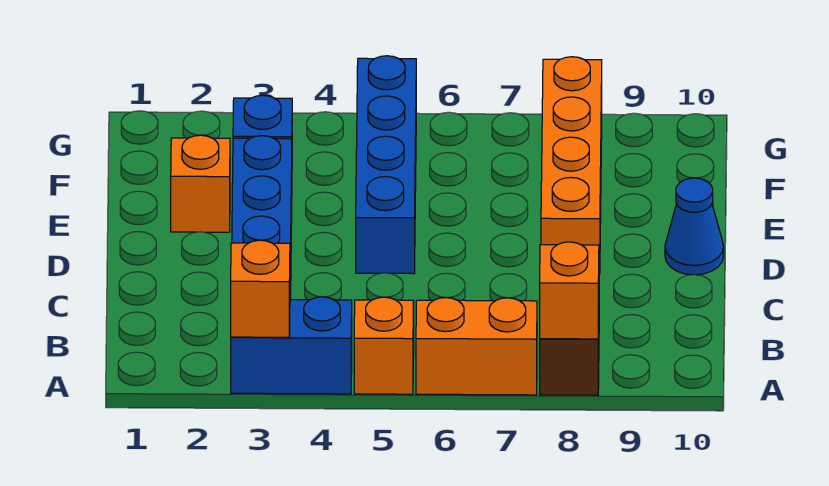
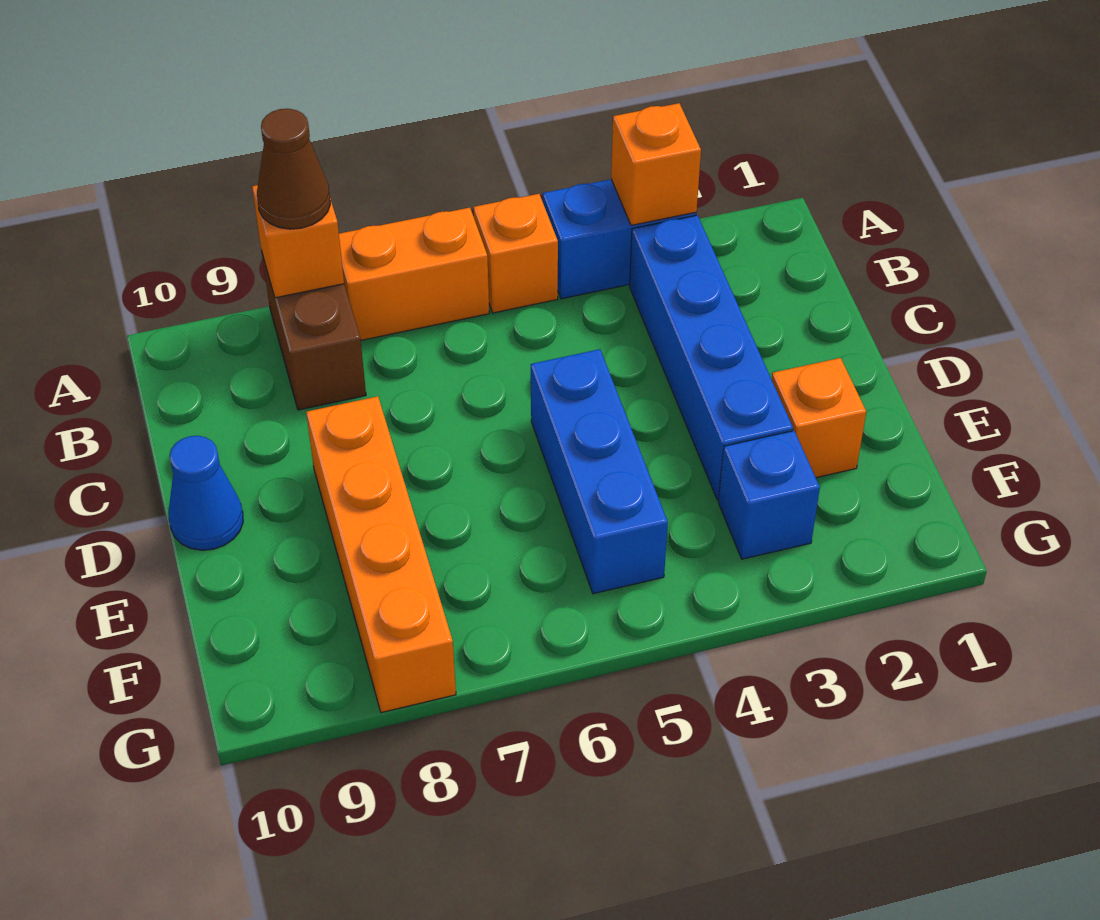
none -> brown cone A8 level 3
blue brick D5:G5 level 1 -> blue brick D5:F5 level 1

